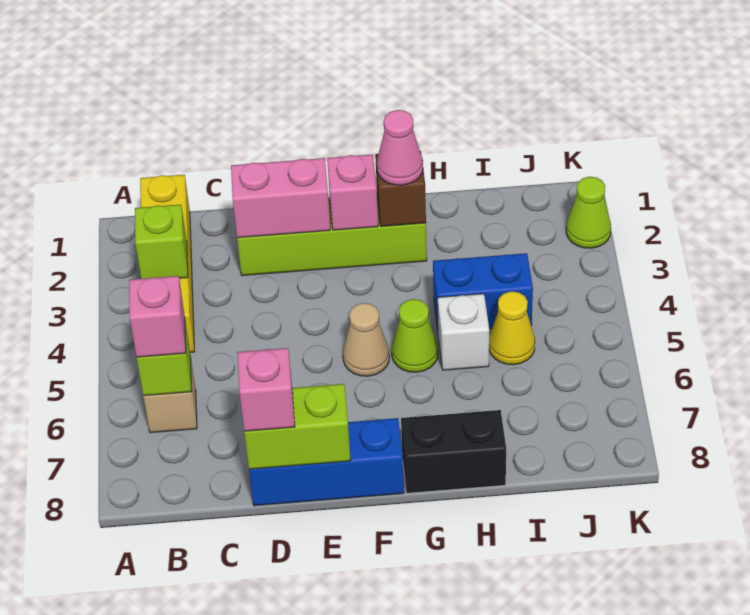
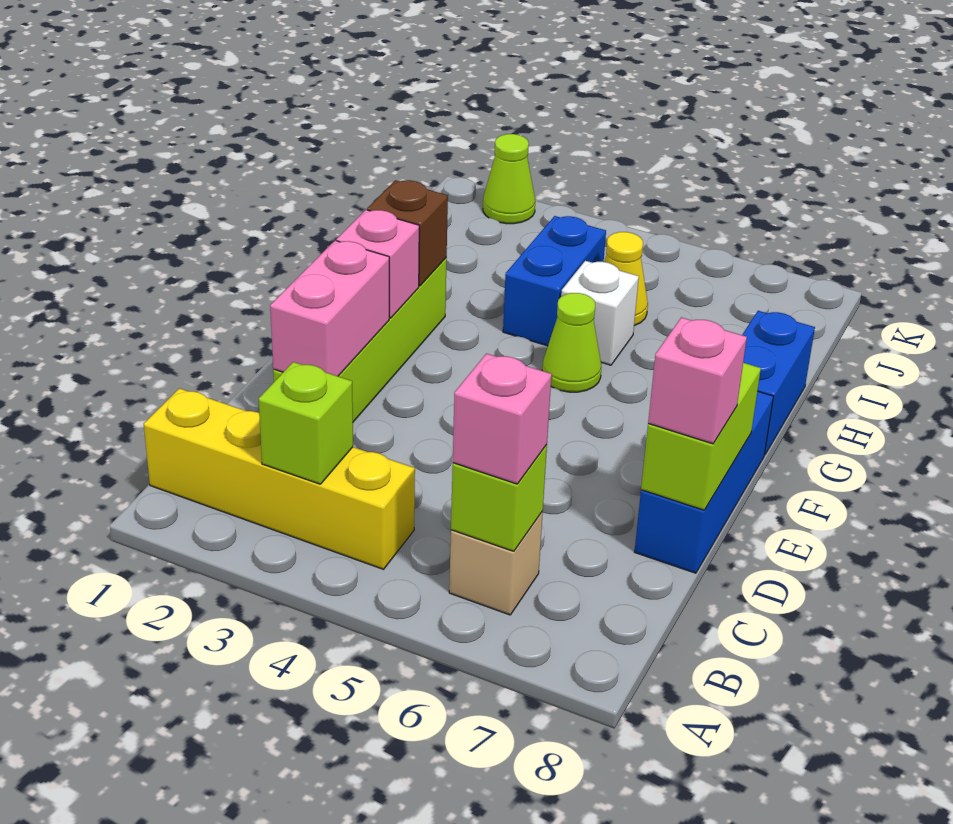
tan cone F5 level 1 -> none
pink cone G2 level 3 -> none
black brick G8:H8 level 1 -> blue brick G8:H8 level 1

